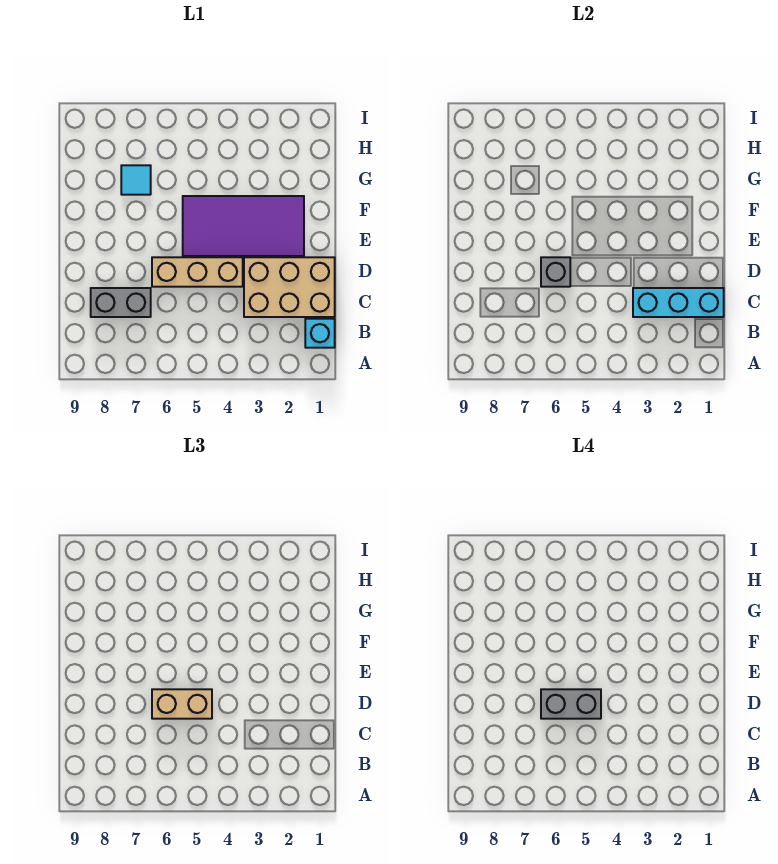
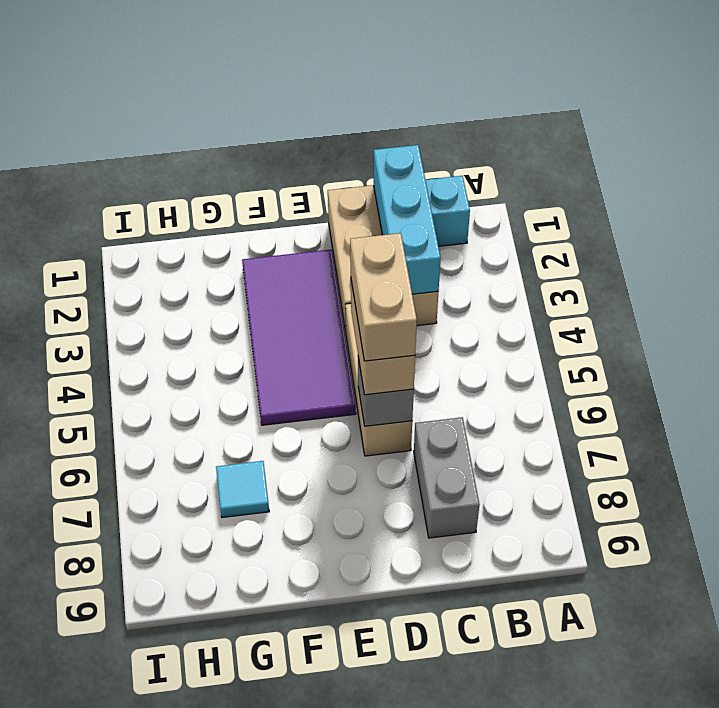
grey brick D5:D6 level 4 -> tan brick D5:D6 level 4

